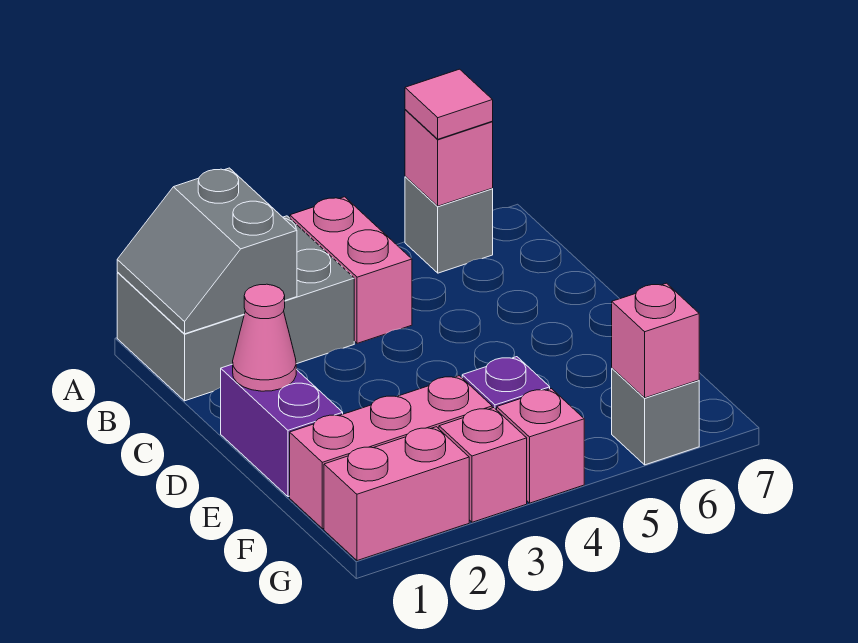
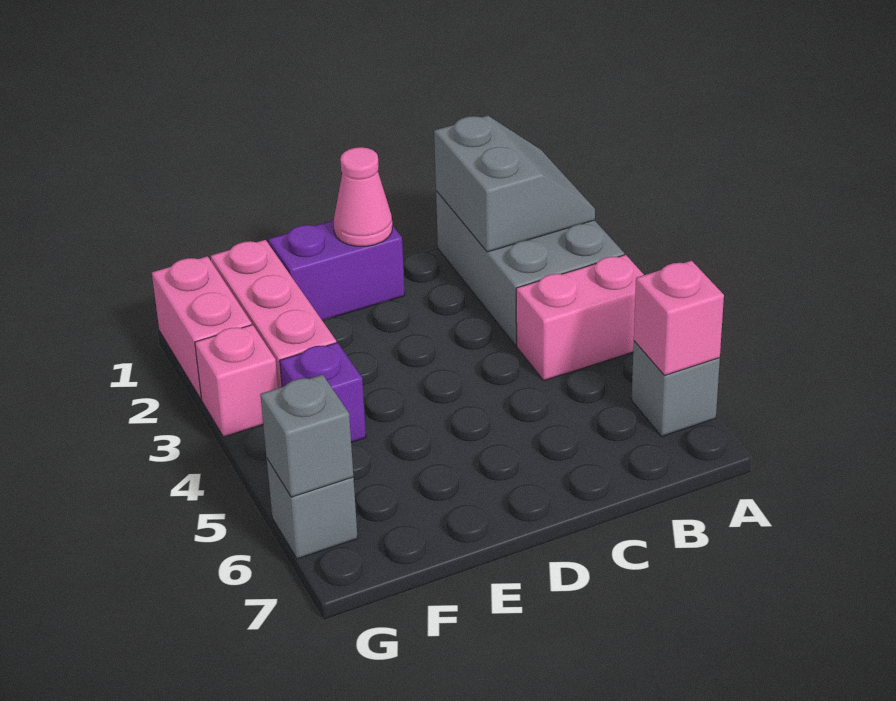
grey slope A1:B2 level 2 top 2 -> grey slope A1:B2 level 2 top B
pink tile A6 level 3 -> none
pink brick G4 level 1 -> none
pink brick G6 level 2 -> grey brick G6 level 2

